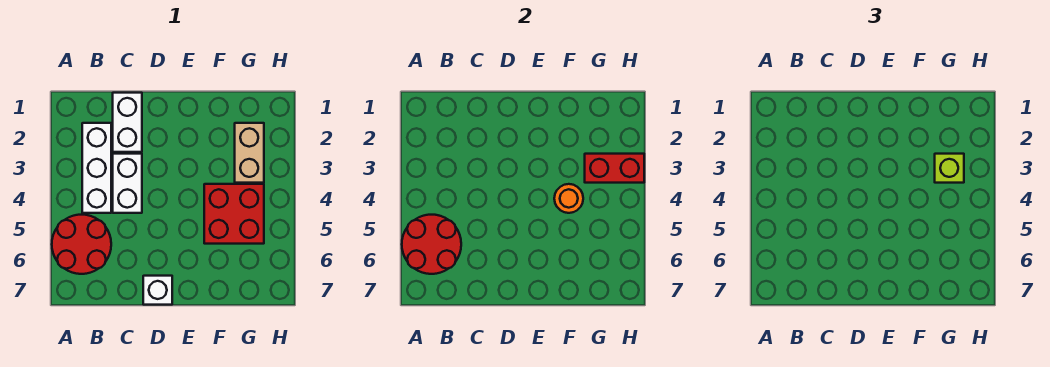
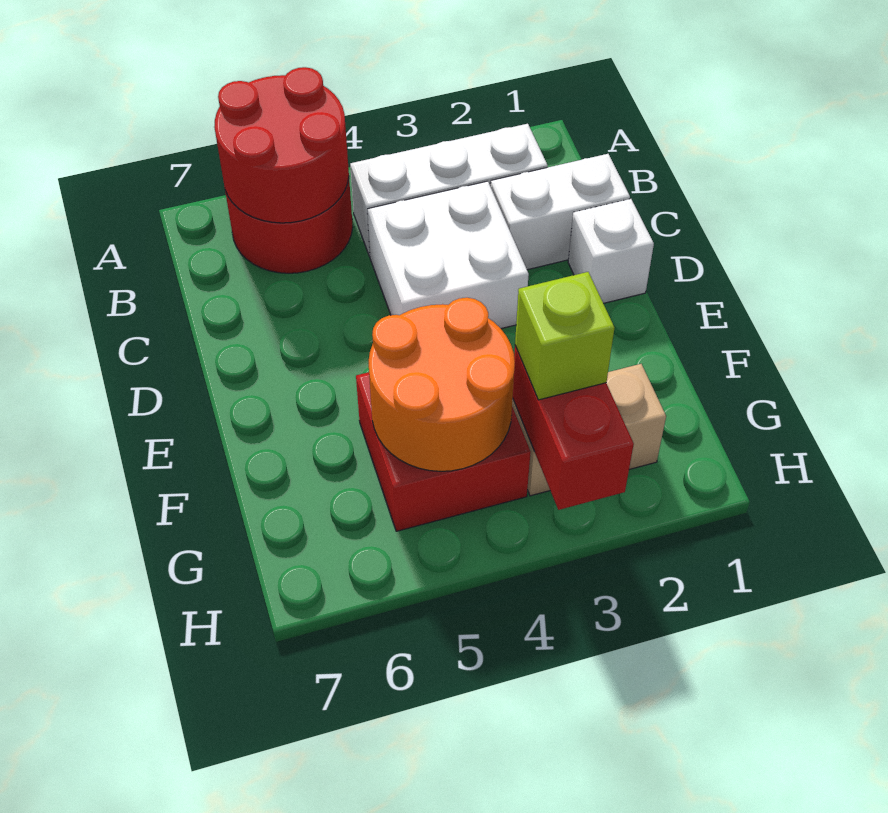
white brick C3:C4 level 1 -> white brick C3:D4 level 1
white brick D7 level 1 -> white brick D1 level 1
orange round brick F4 level 2 -> orange round brick F4:G5 level 2

